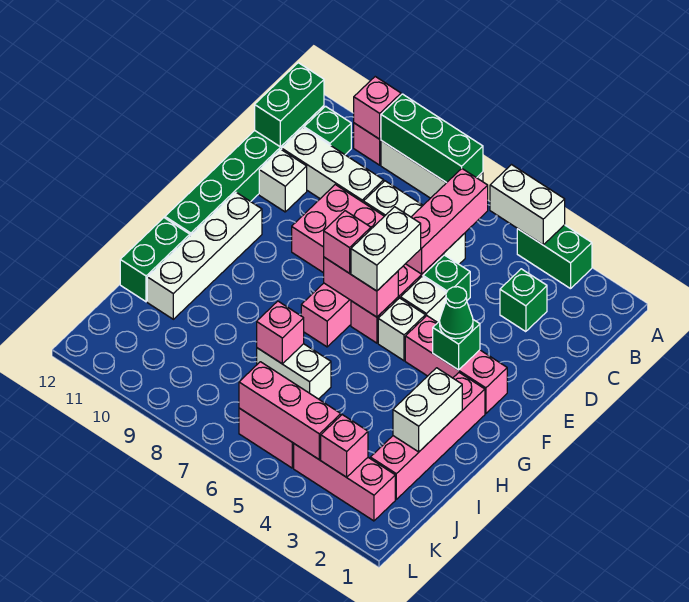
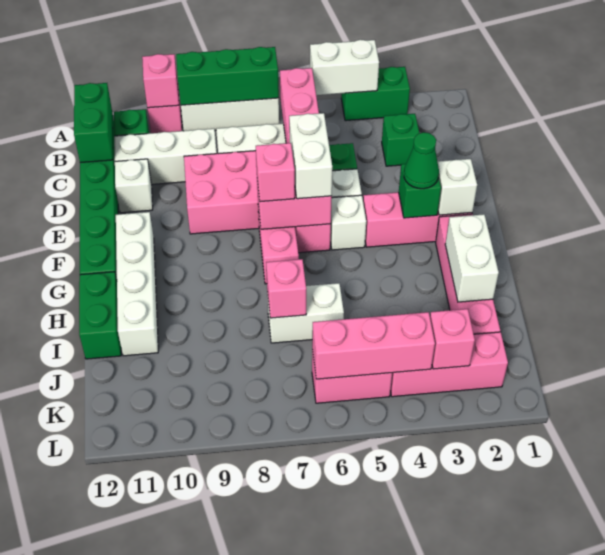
none -> white brick F2 level 2

